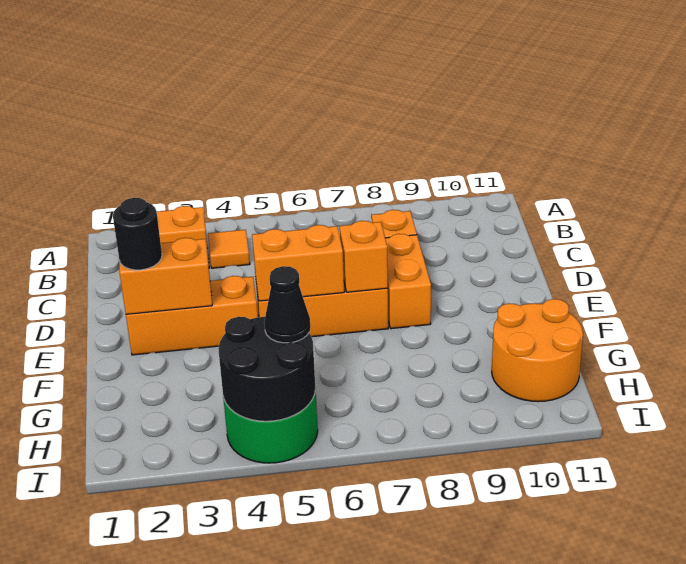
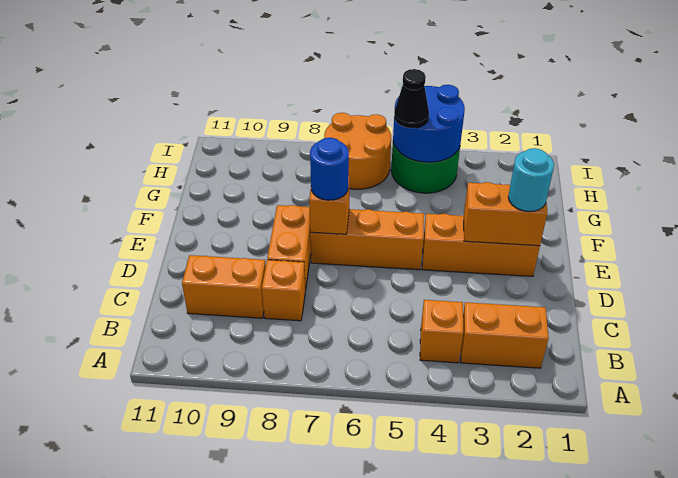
orange tile B4 level 1 -> orange brick B4 level 1
black round brick E2 level 3 -> cyan round brick E2 level 3
orange brick E5:E6 level 2 -> orange brick C9:C10 level 1
none -> blue round brick E7 level 3
orange round brick G10:H11 level 1 -> orange round brick H6:I7 level 1
black round brick H4:I5 level 2 -> blue round brick H4:I5 level 2

